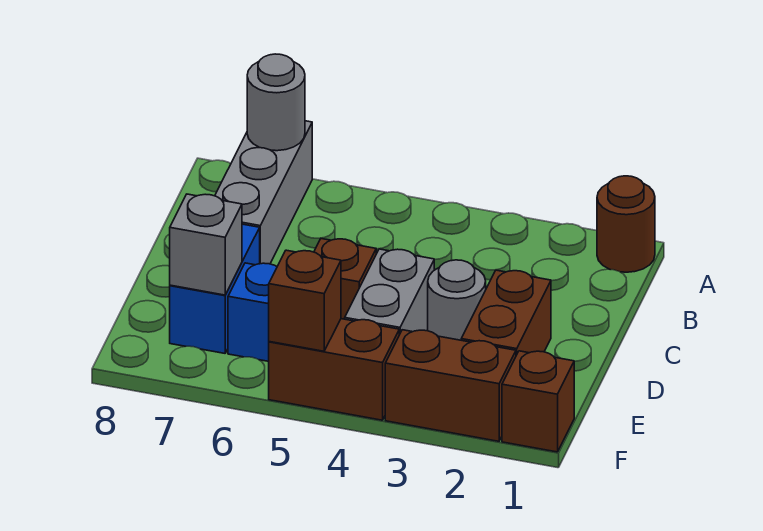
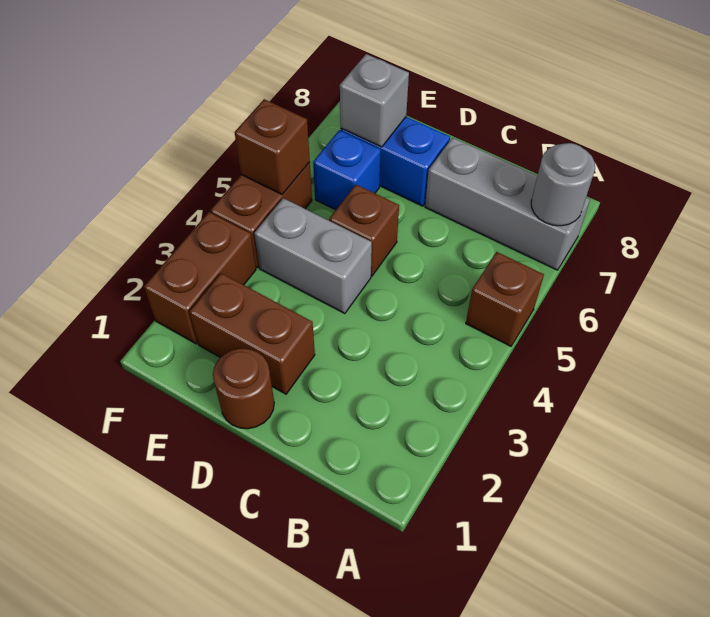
brown round brick A1 level 1 -> brown round brick D1 level 1
grey round brick D3 level 1 -> none
brown brick F1 level 1 -> brown brick A5 level 1

